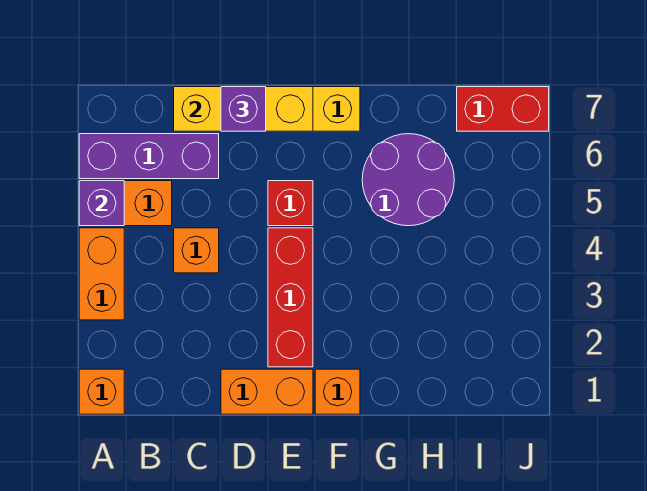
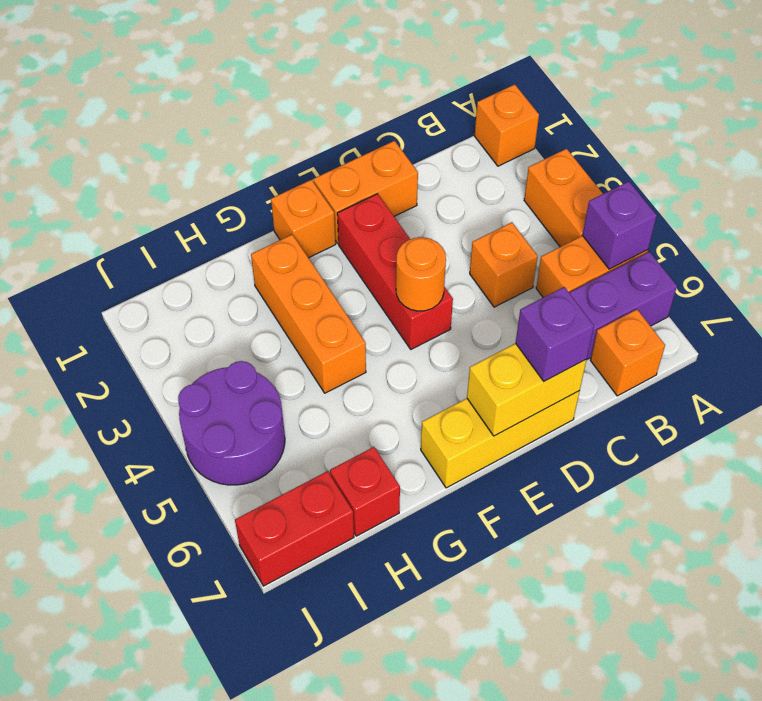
none -> orange brick B7 level 1
yellow brick C7:E7 level 2 -> yellow brick D7:E7 level 2
none -> orange round brick E4 level 2
red brick E5 level 1 -> red brick H7 level 1
none -> orange brick G2:G4 level 1
purple round brick G5:H6 level 1 -> purple round brick I4:J5 level 1

